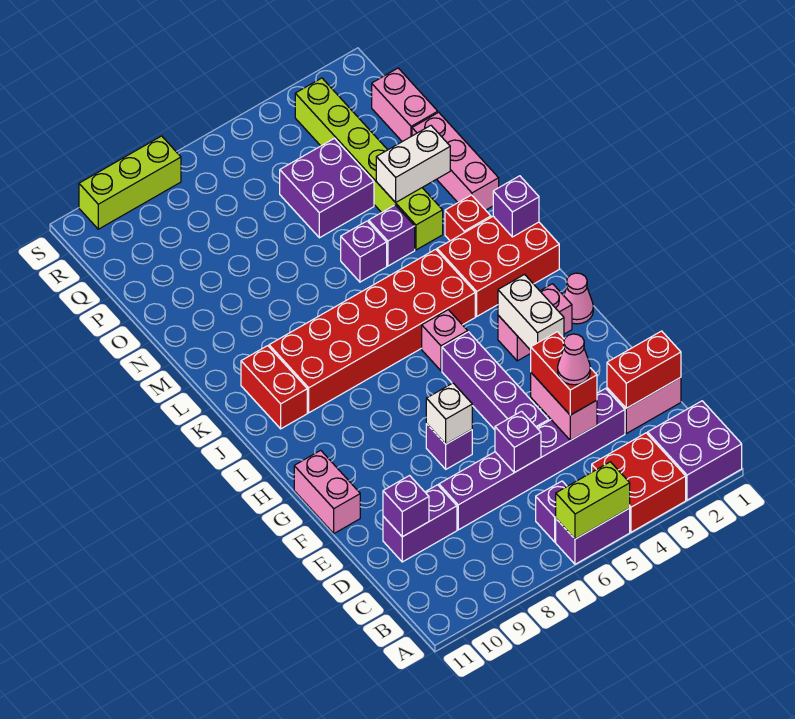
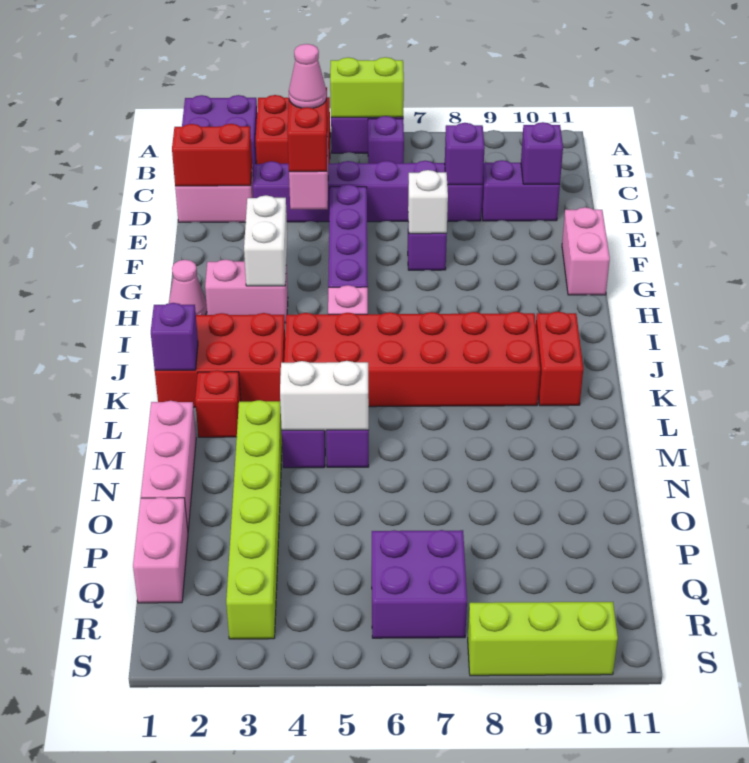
purple brick D6 level 2 -> purple brick D8 level 2
white brick N2:N3 level 2 -> white brick M4:M5 level 2
purple brick O4:P5 level 1 -> purple brick Q6:R7 level 1

